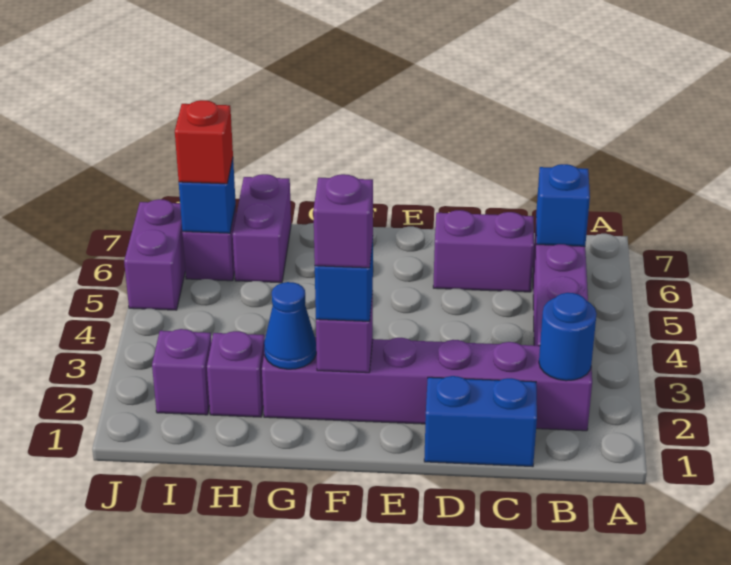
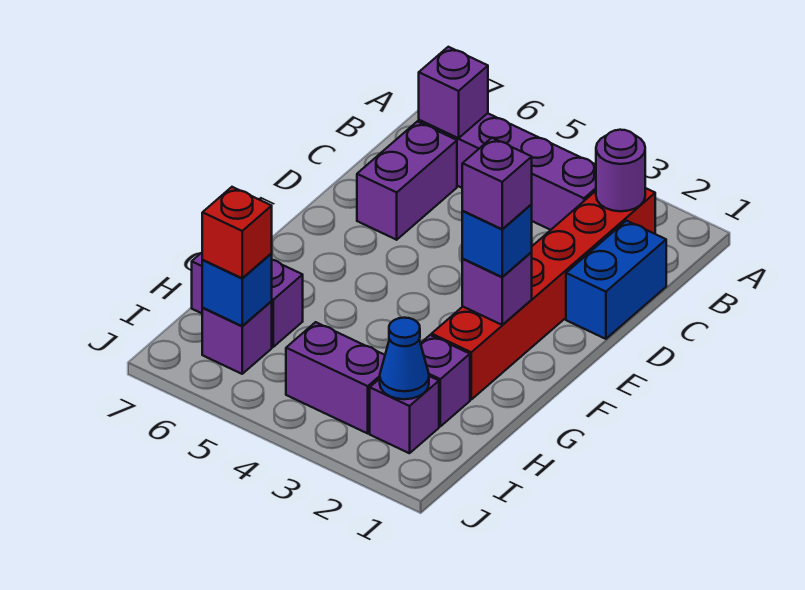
purple brick B2:G2 level 1 -> red brick B2:G2 level 1
blue round brick B2 level 2 -> purple round brick B2 level 2
blue brick B6 level 2 -> purple brick B6 level 2
blue cone G2 level 2 -> blue cone I2 level 2
purple brick J5:J6 level 1 -> purple brick I3:I4 level 1

